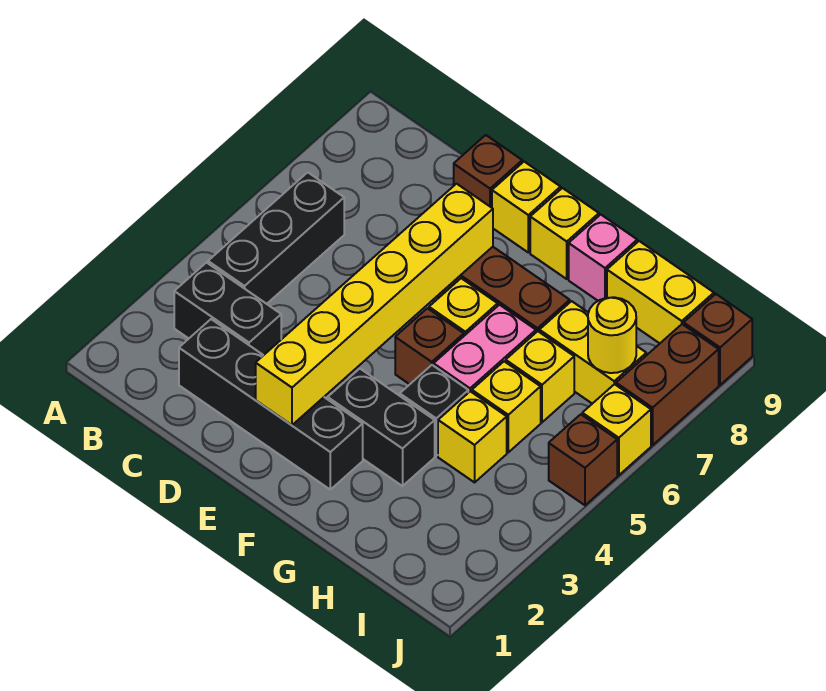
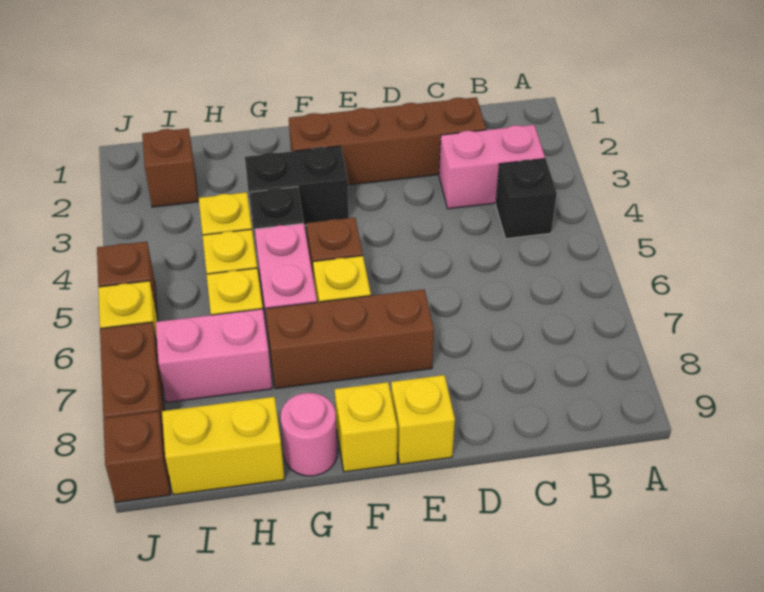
black brick B3:C3 level 1 -> pink brick B3:C3 level 1
black brick B4:B6 level 1 -> black brick B4 level 1
black brick C2:F2 level 1 -> brown brick C2:F2 level 1
brown brick D9 level 1 -> brown brick I2 level 1
yellow brick E2:E7 level 2 -> none
pink brick G9 level 1 -> pink round brick G9 level 1
yellow brick H7:I7 level 1 -> pink brick H7:I7 level 1
yellow round brick I7 level 2 -> none

